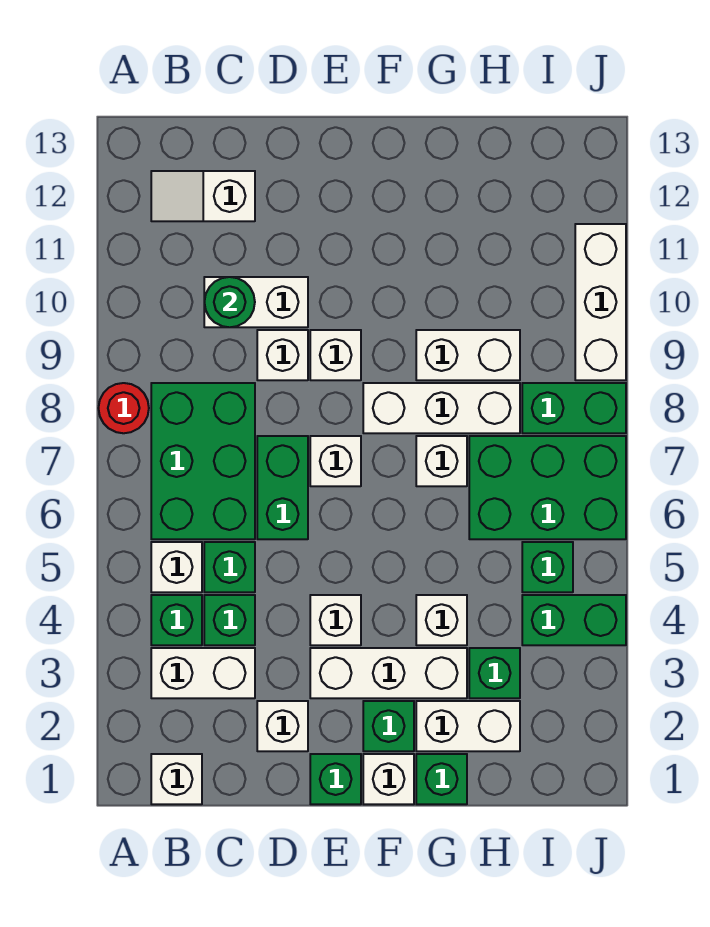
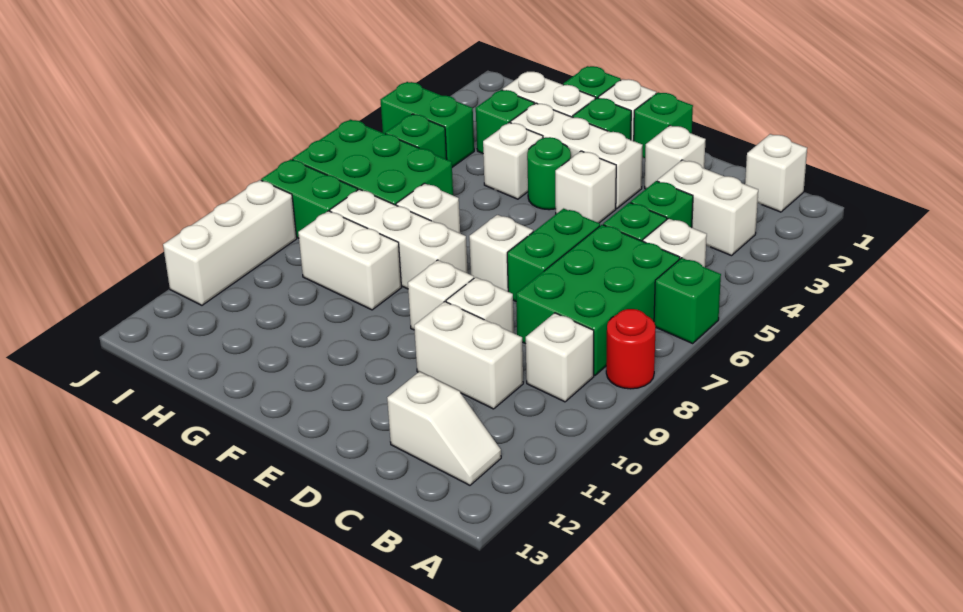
green brick B4 level 1 -> green brick A6 level 1
none -> white brick B9 level 1
green round brick C10 level 2 -> green round brick F4 level 1

